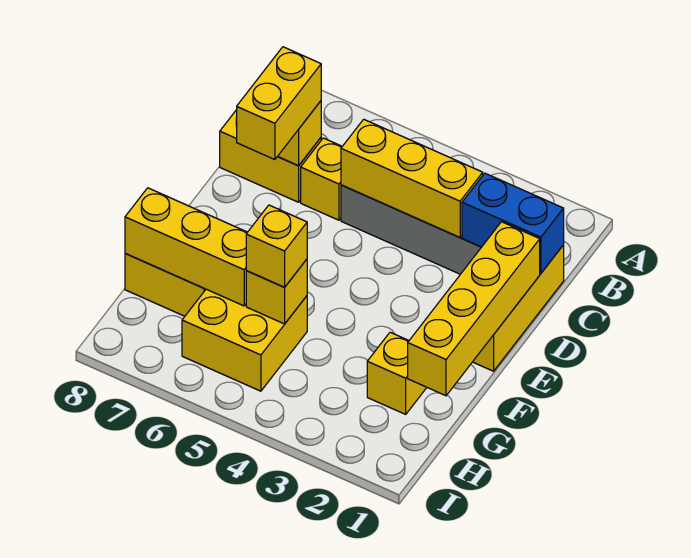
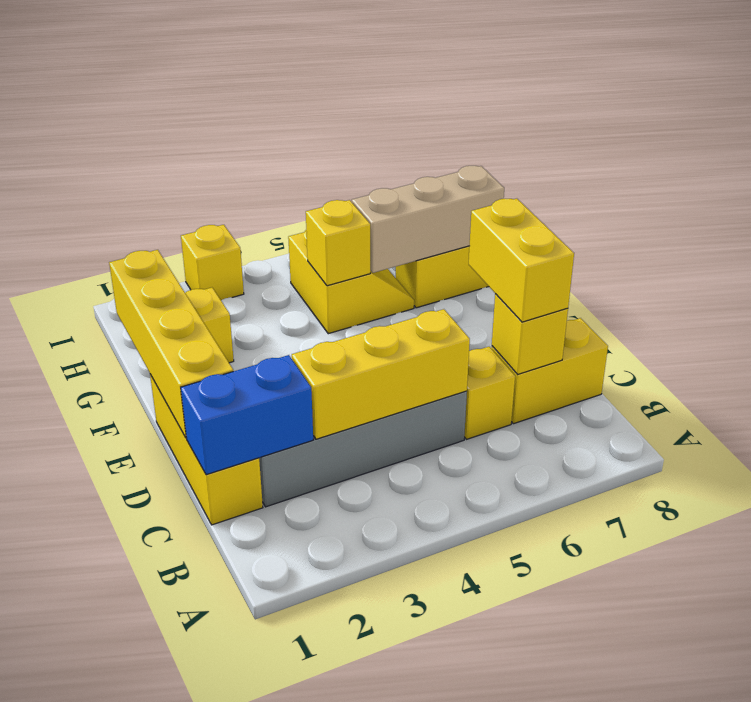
yellow brick G5:H6 level 1 -> yellow slope G5:H6 level 1 top 5
yellow brick G5 level 3 -> yellow brick I3 level 1
yellow brick G6:G8 level 2 -> tan brick G6:G8 level 2

